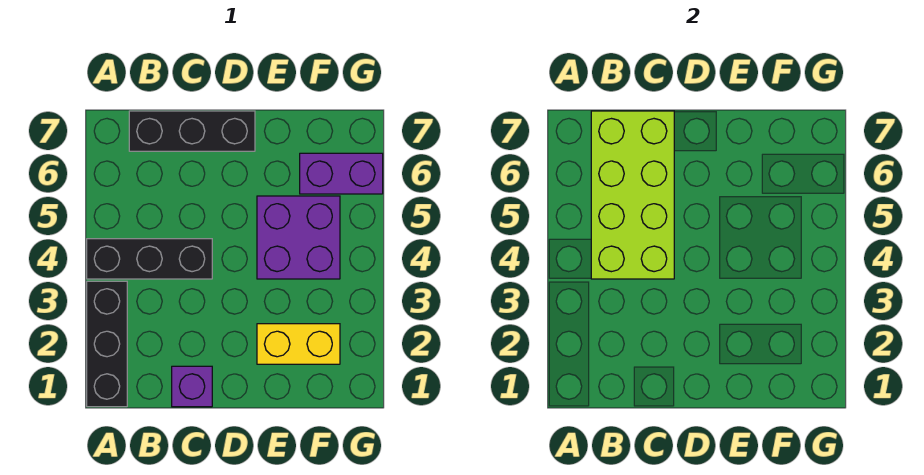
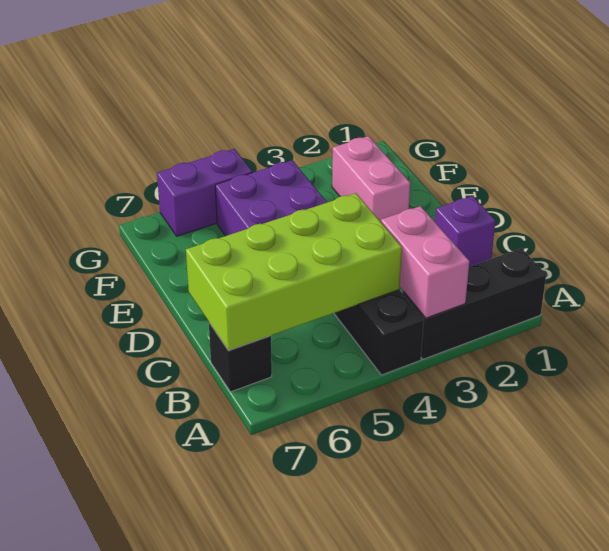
none -> pink brick A3:B3 level 2
black brick B7:D7 level 1 -> black brick B7 level 1
yellow brick E2:F2 level 1 -> pink brick E2:F2 level 1
purple brick F6:G6 level 1 -> purple brick G5:G6 level 1

